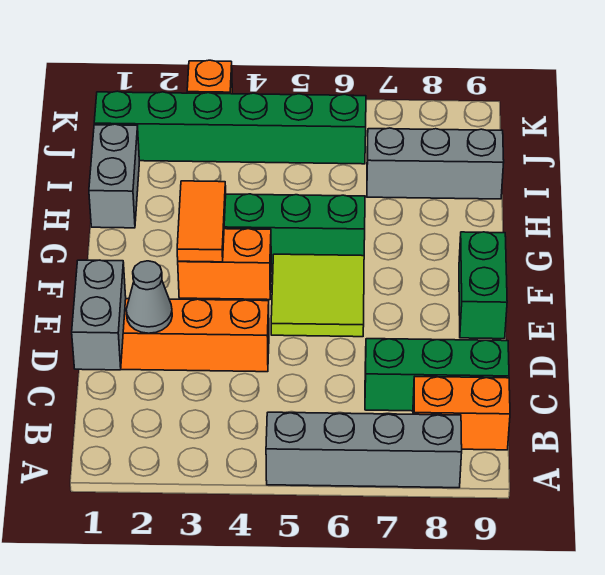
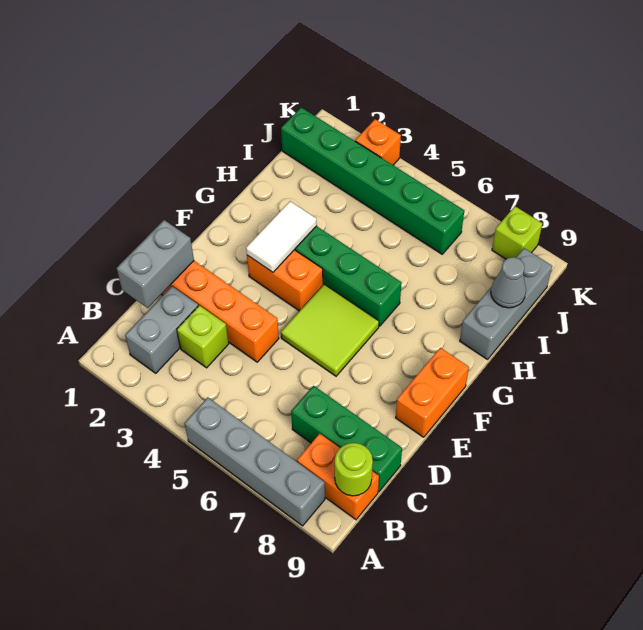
none -> lime round brick B9 level 2
none -> lime brick C3 level 1
grey cone D2 level 2 -> grey cone I9 level 2
green brick E9:F9 level 1 -> orange brick E9:F9 level 1
orange tile F3:G3 level 2 -> white tile F3:G3 level 2
grey brick H1:I1 level 1 -> grey brick B2:C2 level 1
grey brick I7:I9 level 1 -> grey brick H9:J9 level 1
none -> lime brick K8 level 1

